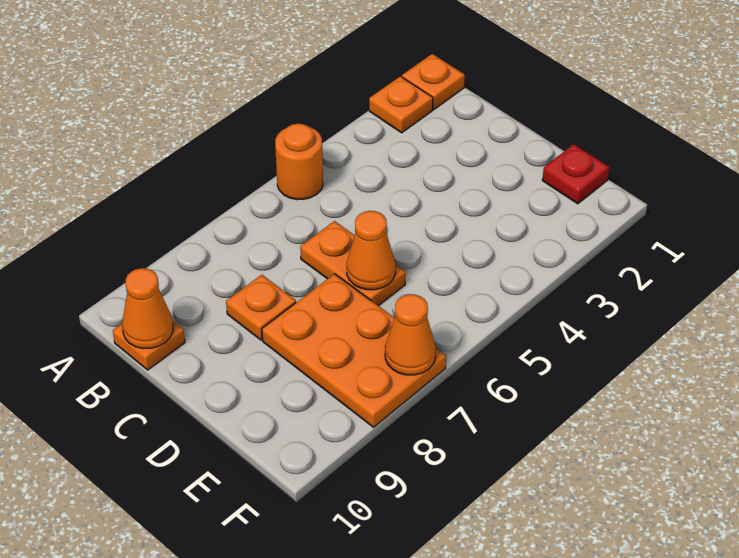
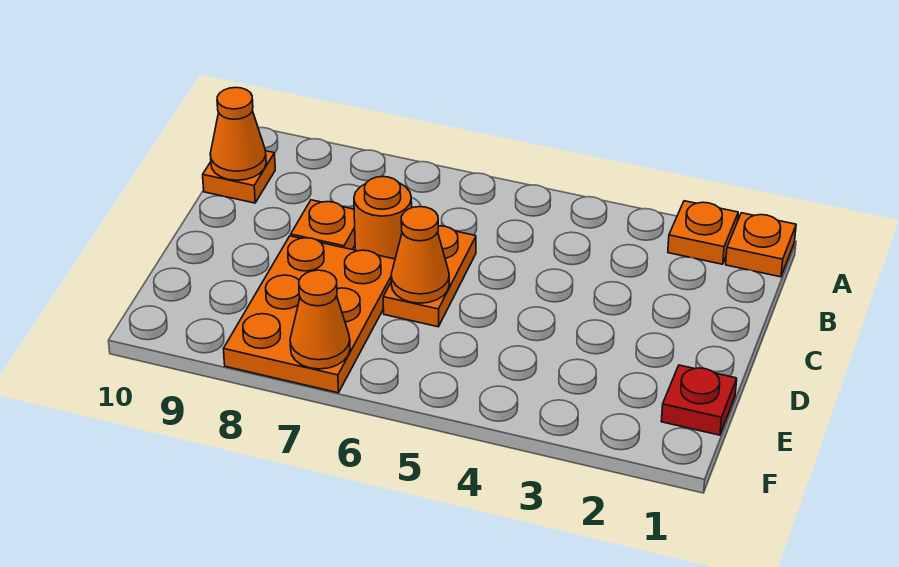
orange round brick A5 level 1 -> orange round brick C7 level 1

